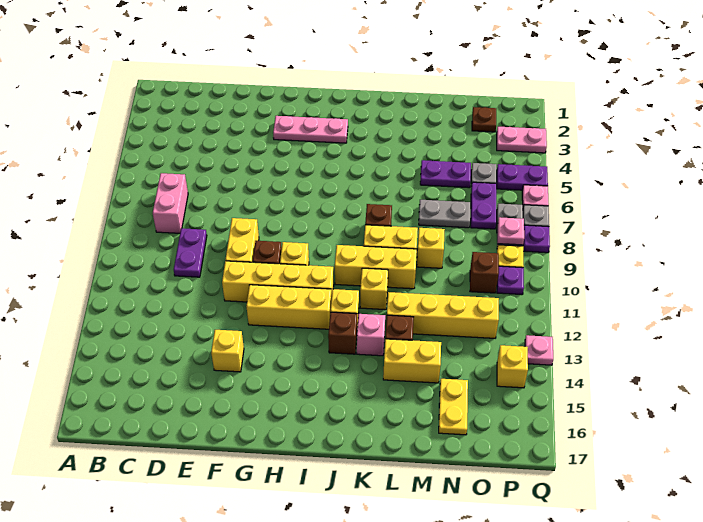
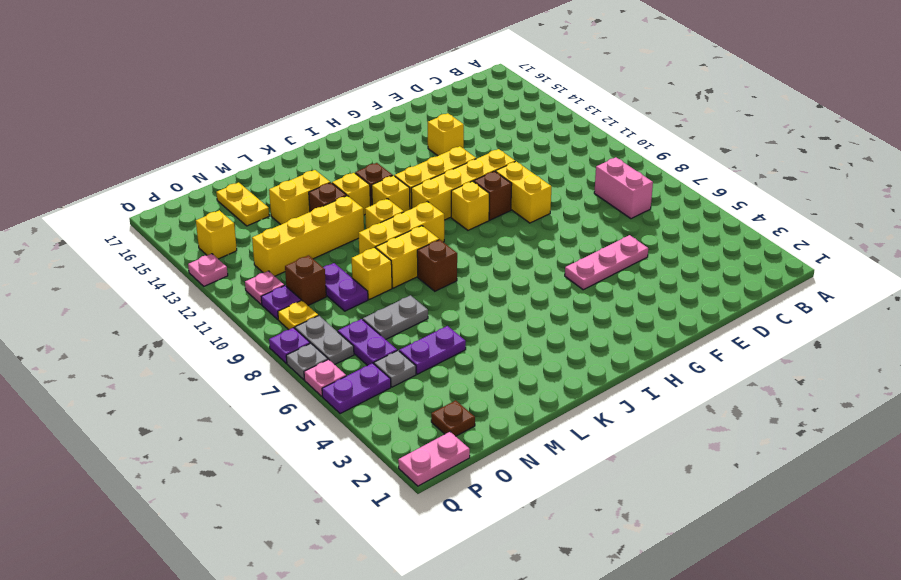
purple plate D9:D10 level 1 -> purple plate N9:N10 level 1
pink plate G3:I3 level 1 -> pink plate E5:G5 level 1
pink brick K13 level 1 -> yellow brick K13 level 1
pink plate P3:Q3 level 1 -> pink plate P1:Q1 level 1
pink plate P8 level 2 -> pink plate P11 level 1

